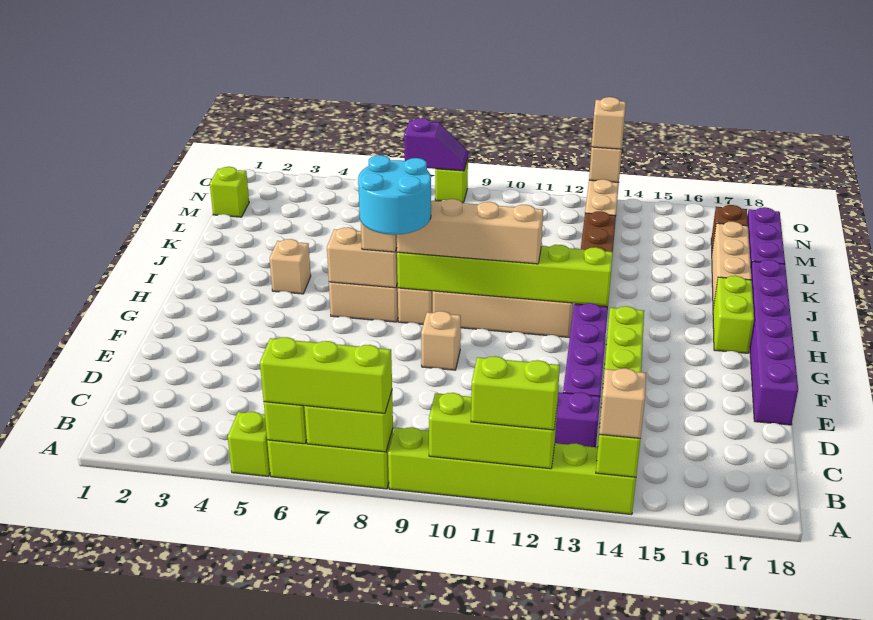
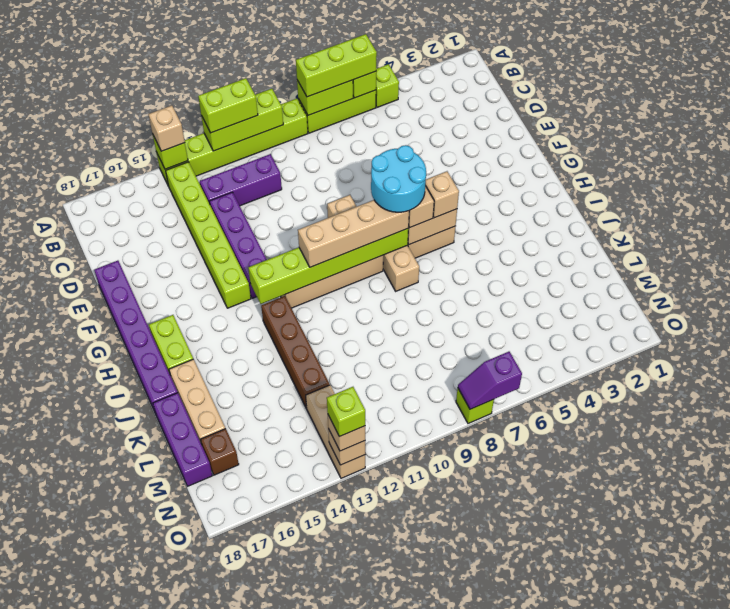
tan brick I4 level 1 -> tan brick H6 level 3
lime brick M1 level 1 -> lime brick O13 level 4

